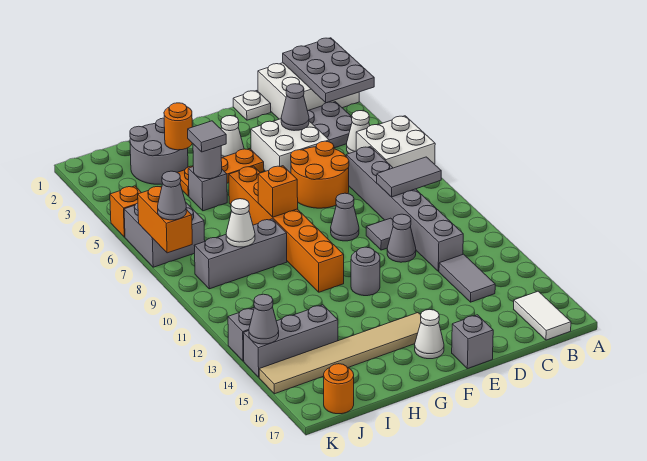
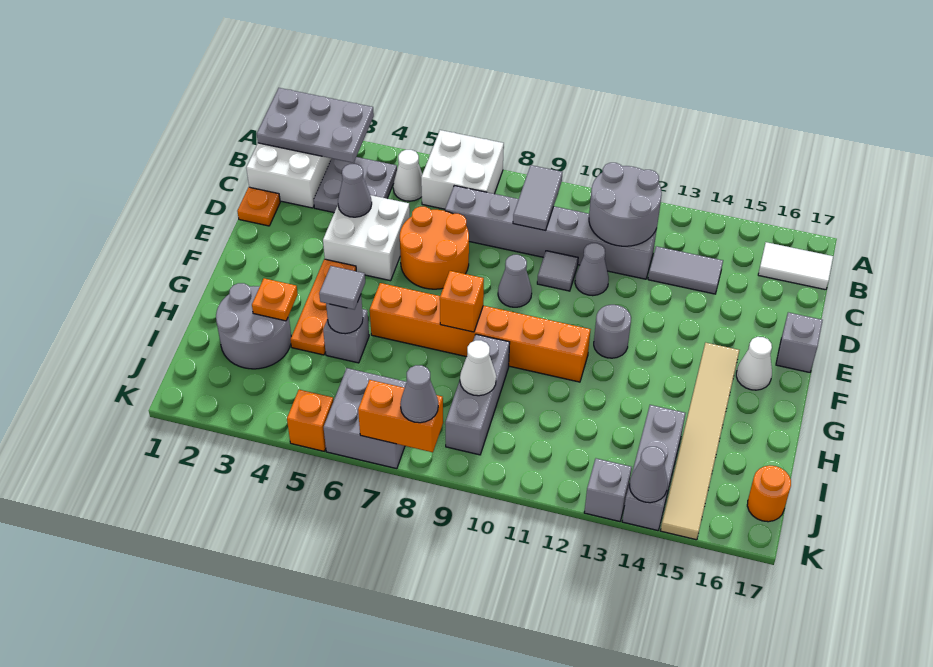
none -> grey round brick B11:C12 level 2
white plate D1 level 1 -> orange plate D1 level 1
white cone F3 level 1 -> none
orange round brick H3 level 2 -> orange plate H3 level 2

